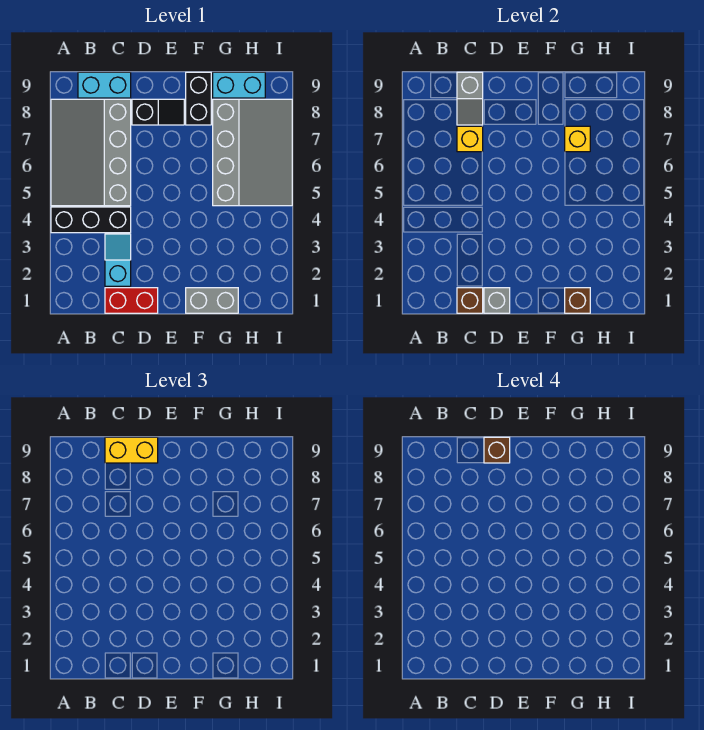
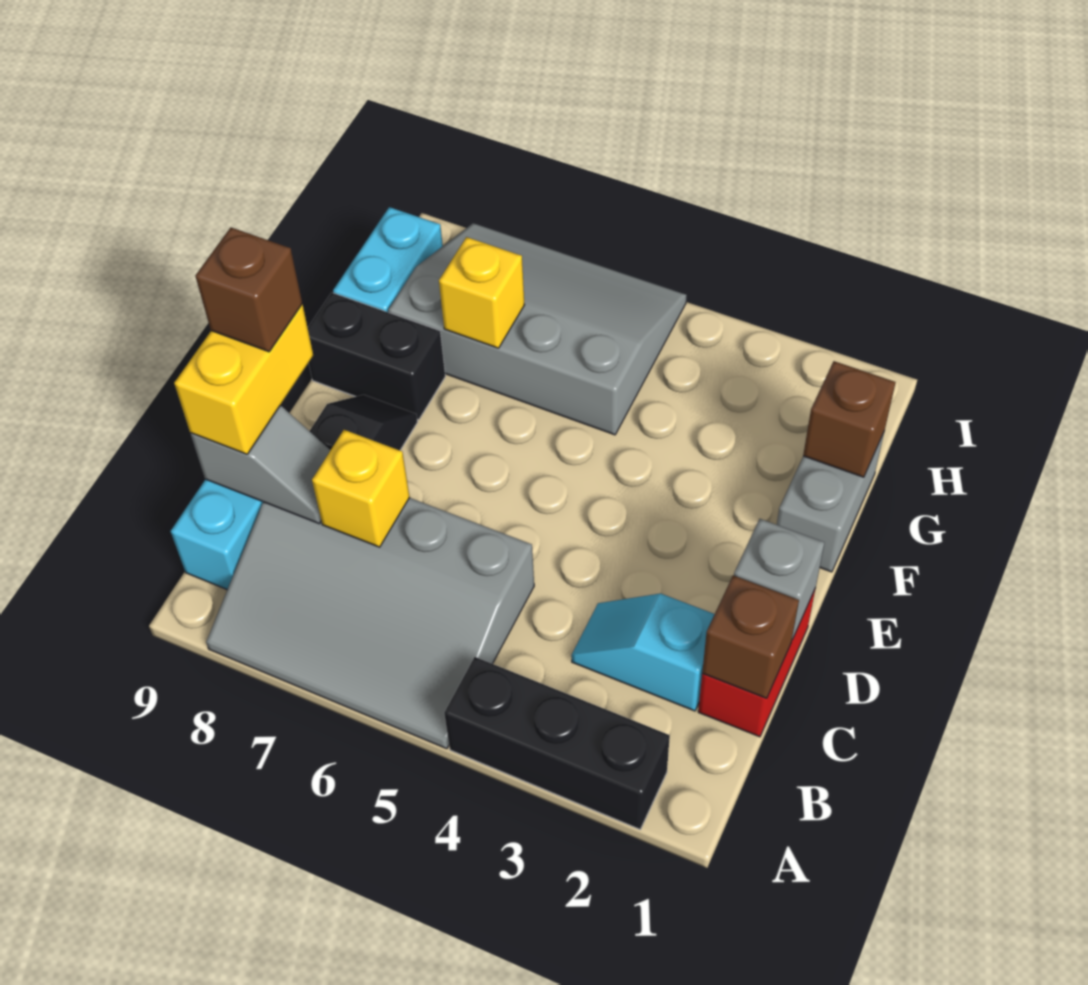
black brick A4:C4 level 1 -> black brick A2:A4 level 1

